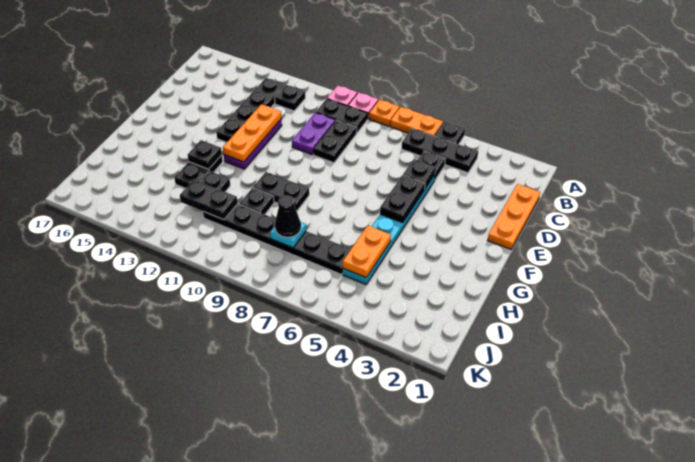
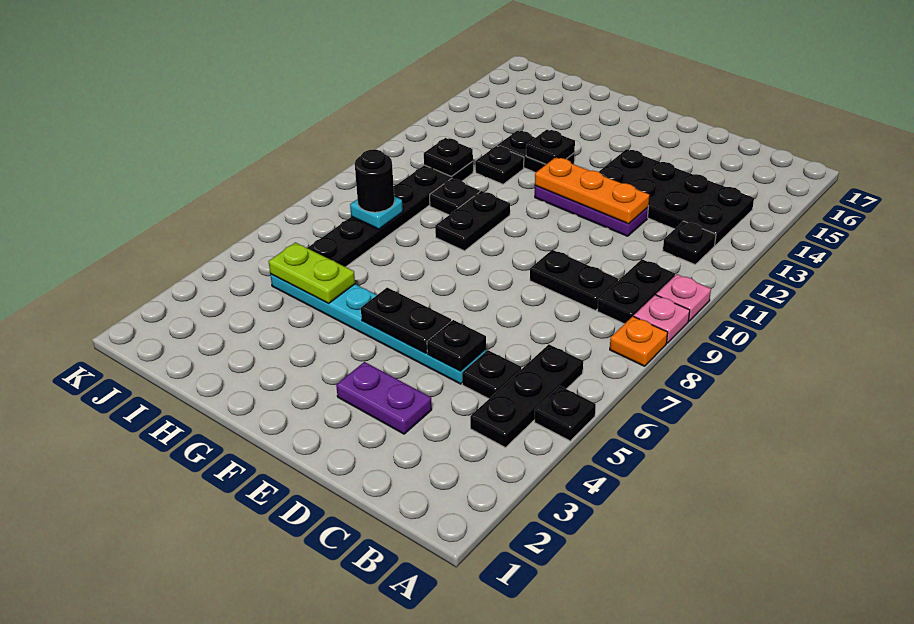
orange plate A6:A7 level 1 -> none
black plate B13:E13 level 1 -> black plate B13:E14 level 1
orange plate C1:E1 level 1 -> none
purple plate C10:D10 level 1 -> purple plate D3:E3 level 1
orange plate H5:I5 level 2 -> lime plate H5:I5 level 2
black cone I8 level 3 -> black round brick I8 level 3
black plate I11:I12 level 2 -> black plate I11 level 2

